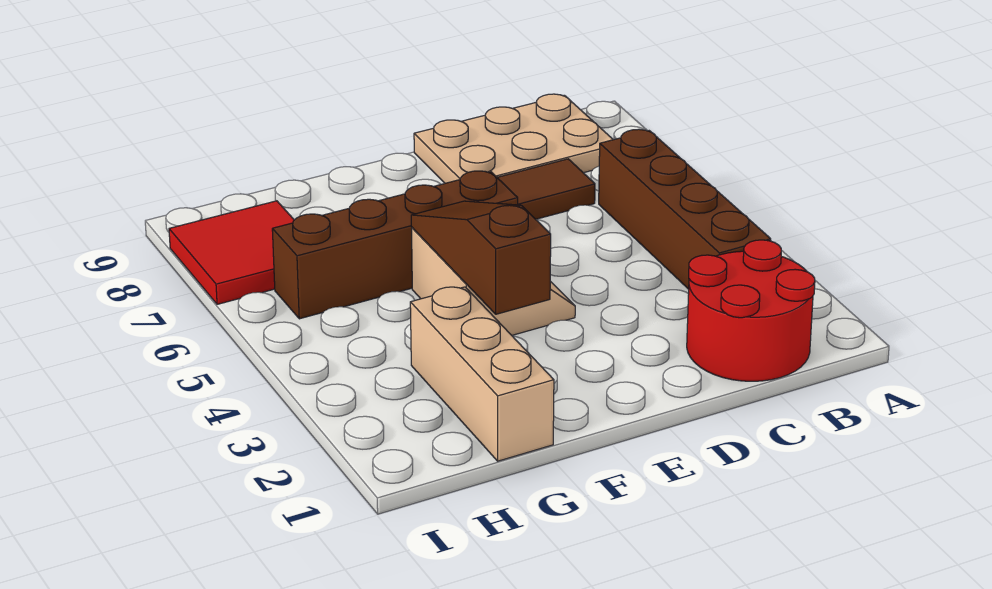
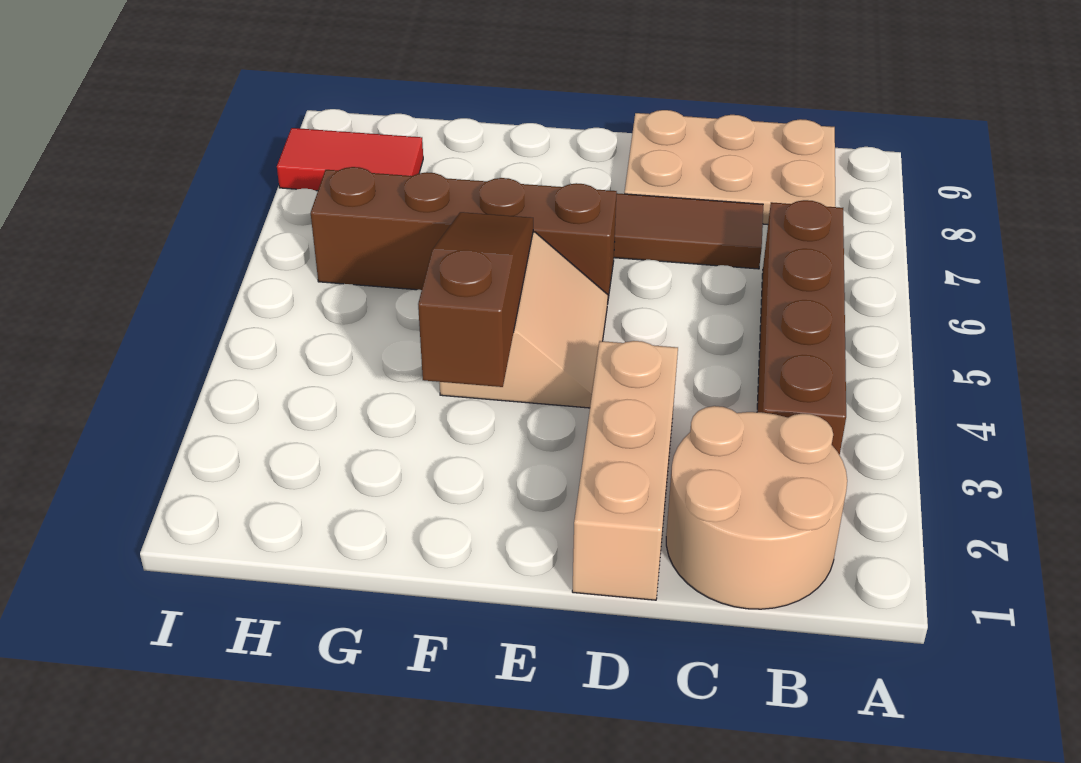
red round brick B1:C2 level 1 -> tan round brick B1:C2 level 1
tan brick G1:G3 level 1 -> tan brick D1:D3 level 1
red tile H7:I8 level 1 -> red tile H8:I8 level 1

